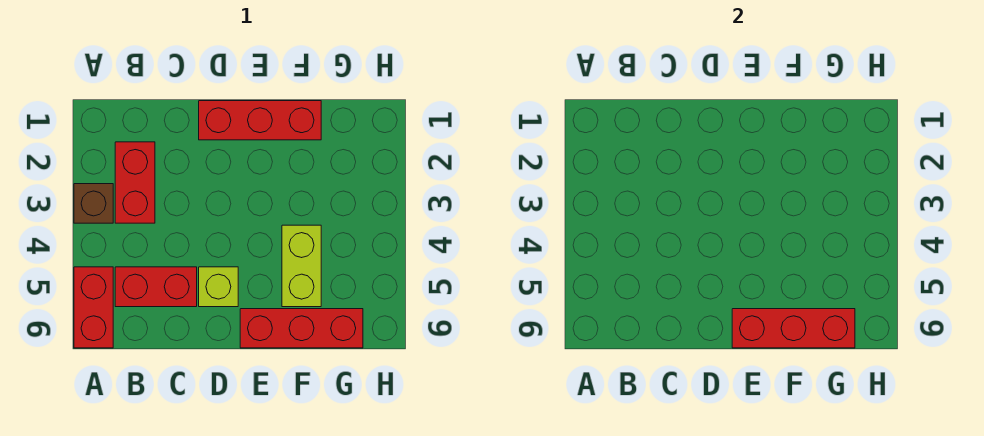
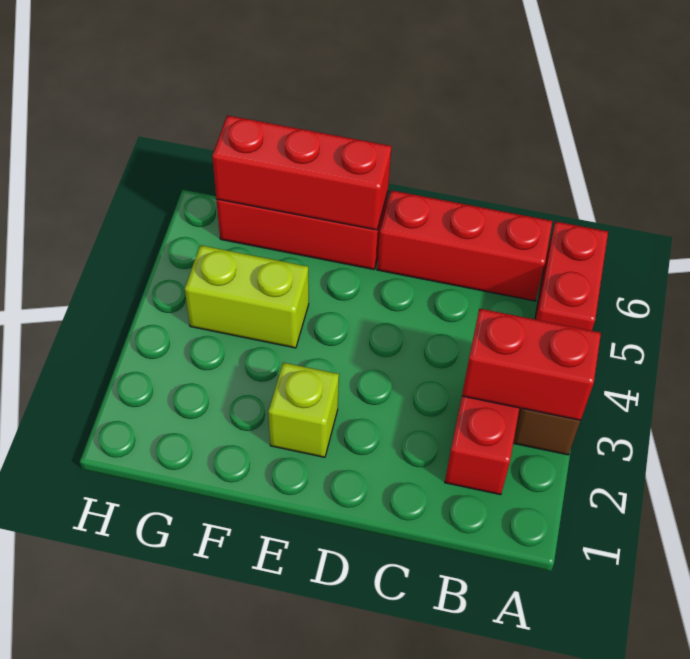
red brick B5:C5 level 1 -> red brick A3:B3 level 2
red brick D1:F1 level 1 -> red brick B6:D6 level 1
lime brick D5 level 1 -> lime brick E2 level 1
lime brick F4:F5 level 1 -> lime brick F4:G4 level 1

